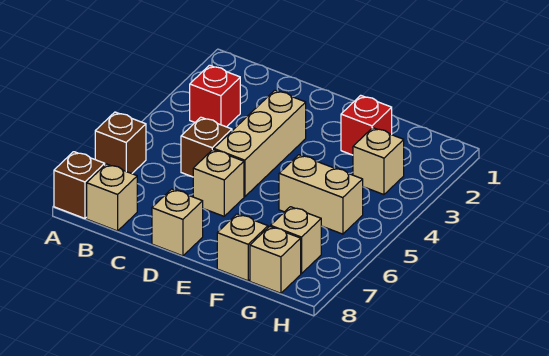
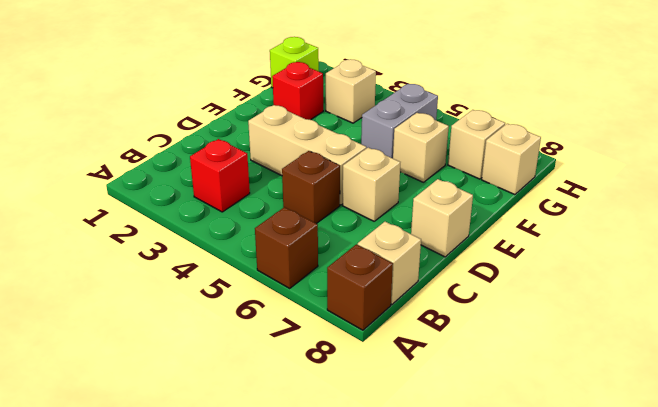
tan brick F5:G5 level 1 -> grey brick F5:G5 level 1
tan brick F8 level 1 -> tan brick F6 level 1
none -> lime brick G1 level 1

